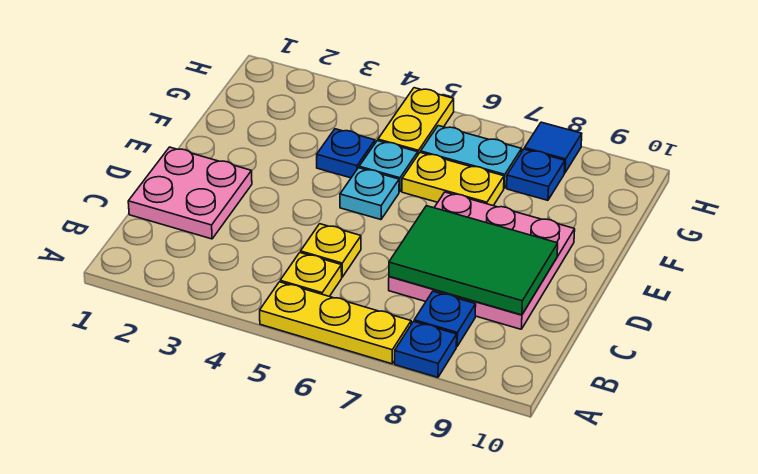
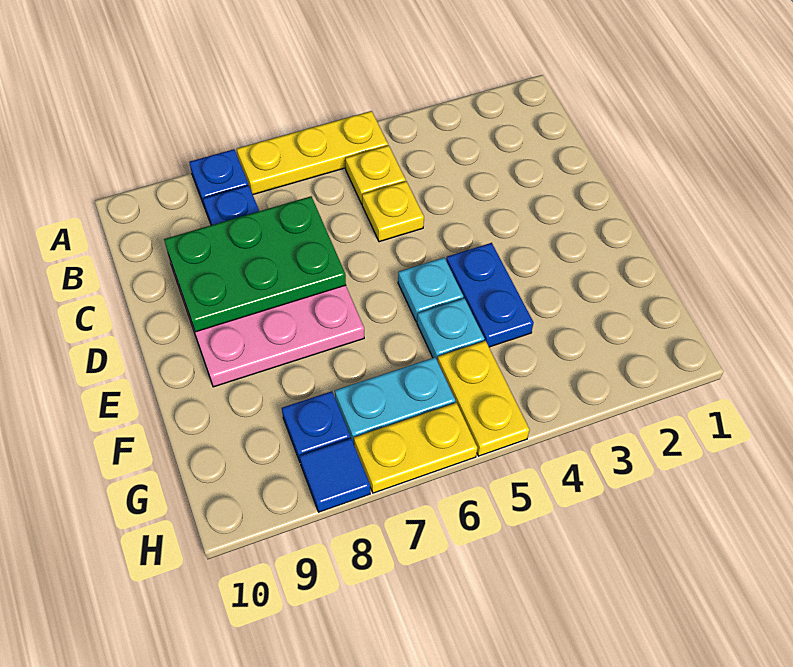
pink plate C1:D2 level 1 -> none
green tile C7:D9 level 2 -> green plate C7:D9 level 2
blue plate F4 level 1 -> blue plate E4:F4 level 1
yellow plate F6:F7 level 1 -> yellow plate H6:H7 level 1

